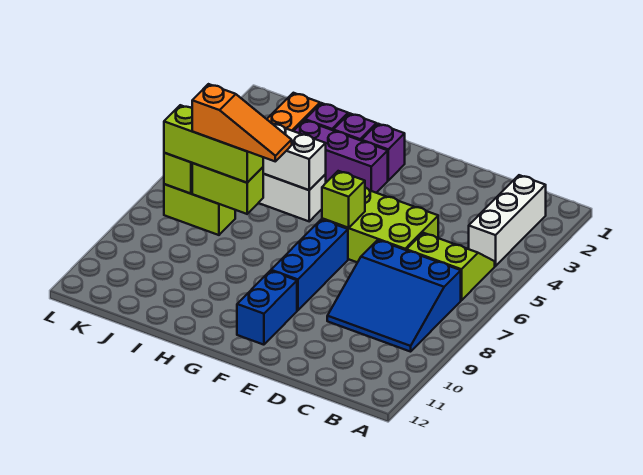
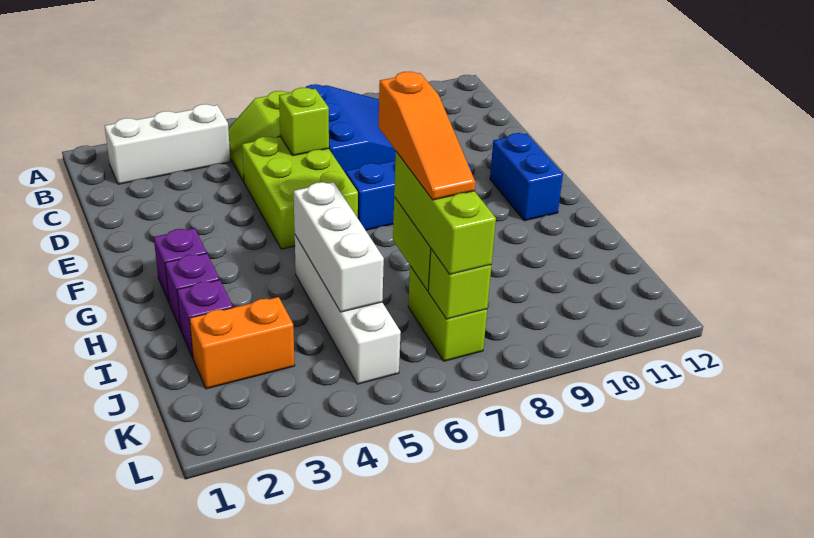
lime brick F6 level 2 -> lime brick D6 level 2
blue brick F10:F11 level 1 -> blue brick F11:G11 level 1
purple brick G3:I3 level 1 -> none
orange slope H7:J7 level 4 top J -> orange slope H7:J7 level 4 top H

